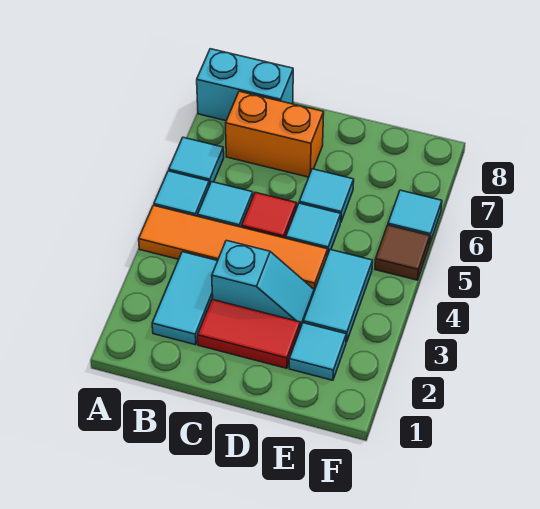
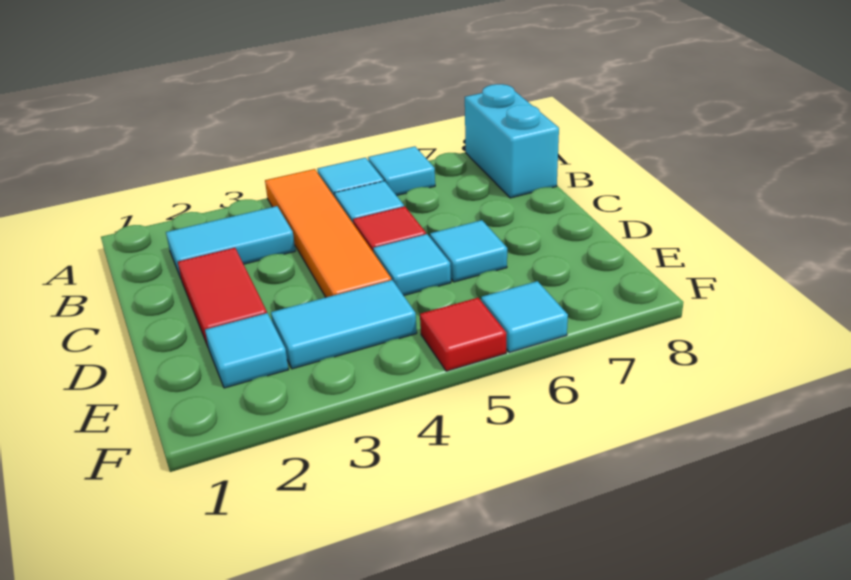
orange brick B7:C7 level 1 -> none
cyan slope C3:D3 level 1 top C -> none
brown tile F5 level 1 -> red tile F5 level 1

